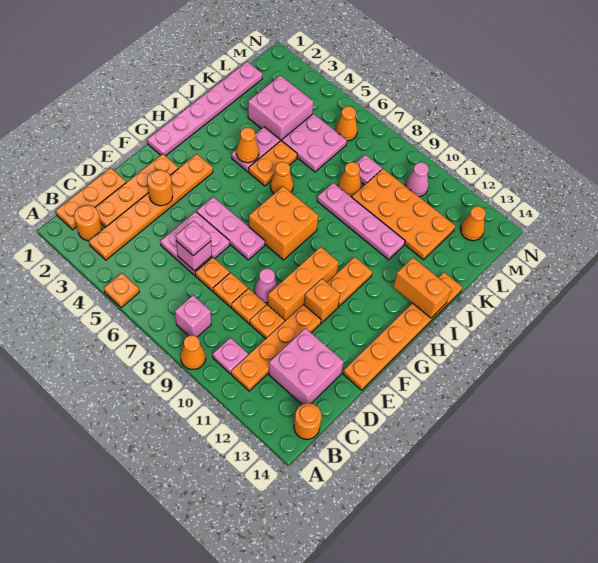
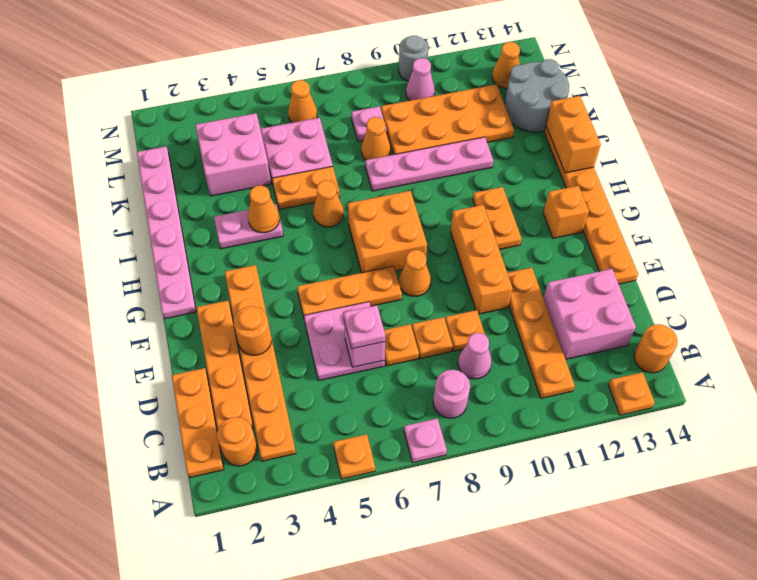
orange cone A9 level 1 -> orange cone F8 level 1
pink brick B8 level 1 -> pink round brick B8 level 1
pink plate B10 level 1 -> pink plate A7 level 1
orange plate D10 level 1 -> orange plate A13 level 1
pink cone E9 level 1 -> pink cone C9 level 1
pink plate F5:F7 level 1 -> orange plate F5:F7 level 1
orange brick F11 level 1 -> orange brick G13 level 1
pink plate I4:J4 level 1 -> pink plate I3:I4 level 1
orange plate I5:J5 level 1 -> orange plate J5:J6 level 1
orange brick I13:I14 level 2 -> orange brick I14:J14 level 2
none -> grey round brick K13:L14 level 1
none -> grey round brick N10 level 1

